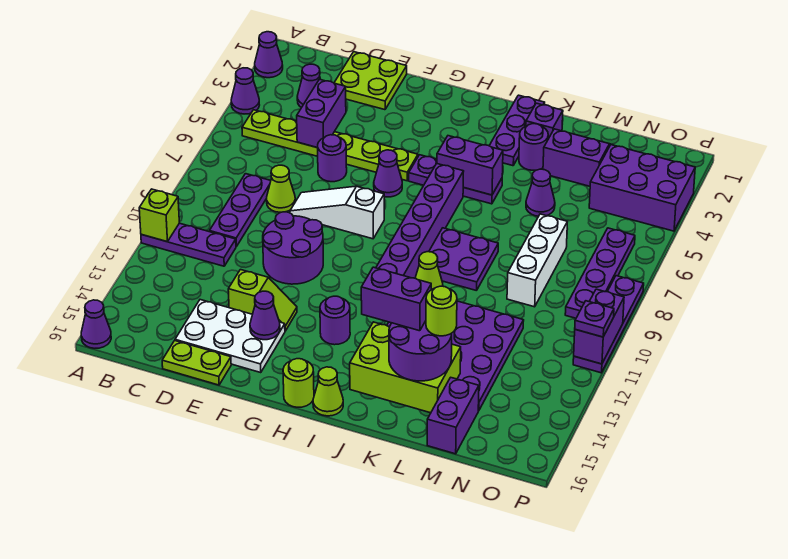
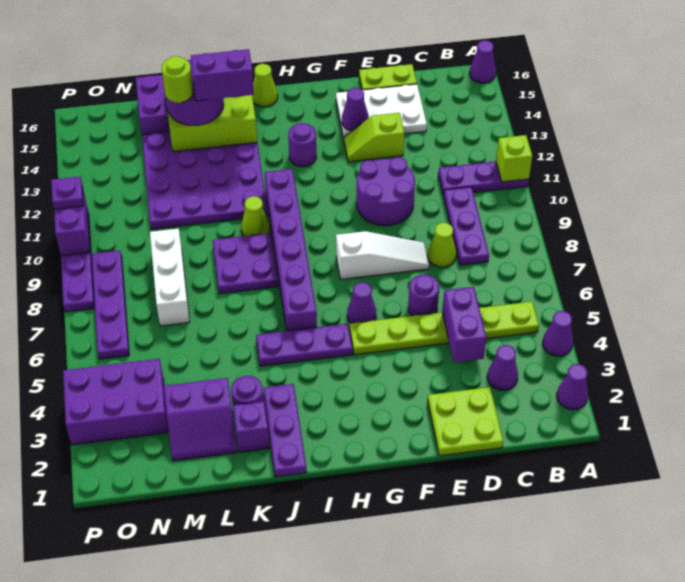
lime round brick H16 level 1 -> none
purple brick I5:J5 level 2 -> none
purple cone L5 level 1 -> none

